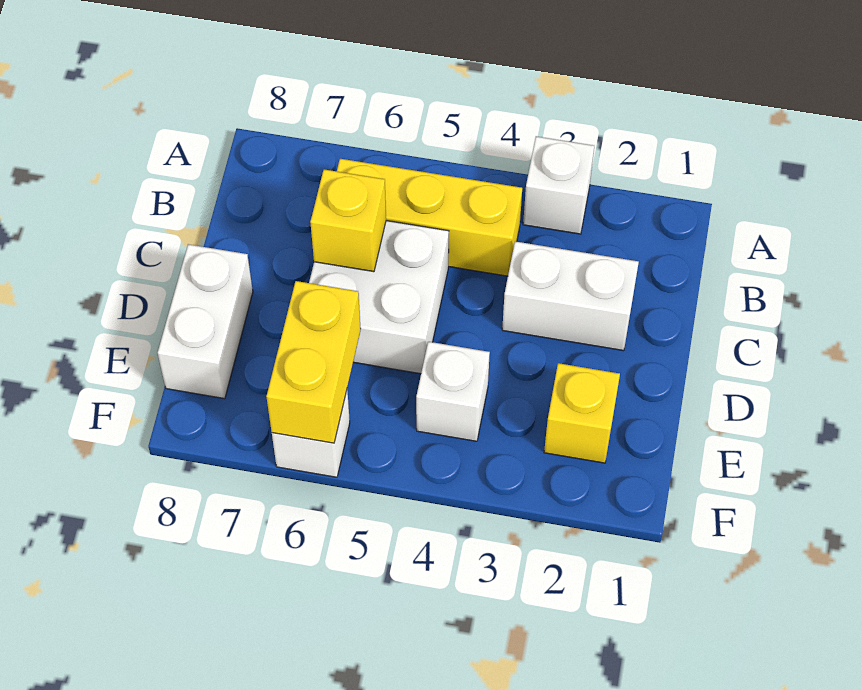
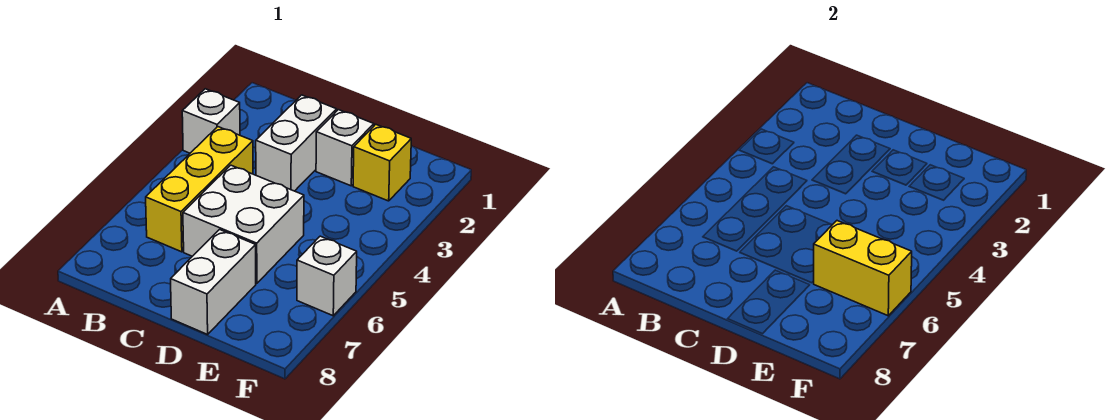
yellow brick C6 level 2 -> none
white brick D8:E8 level 1 -> white brick D7:D8 level 1
white brick E4 level 1 -> white brick D2 level 1

